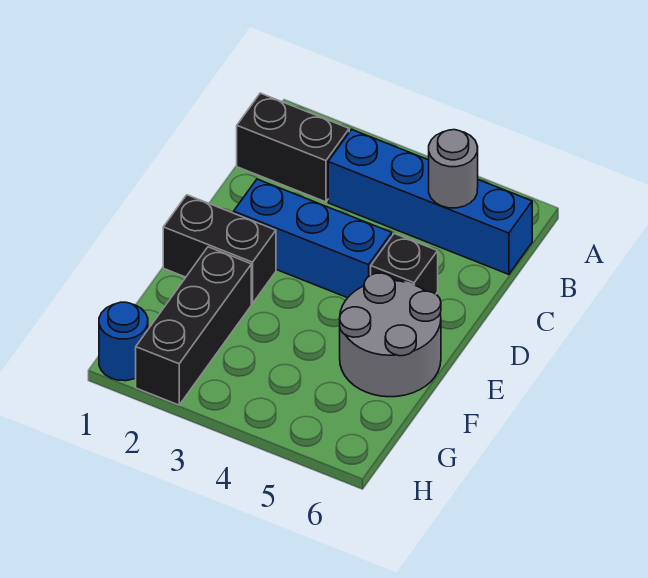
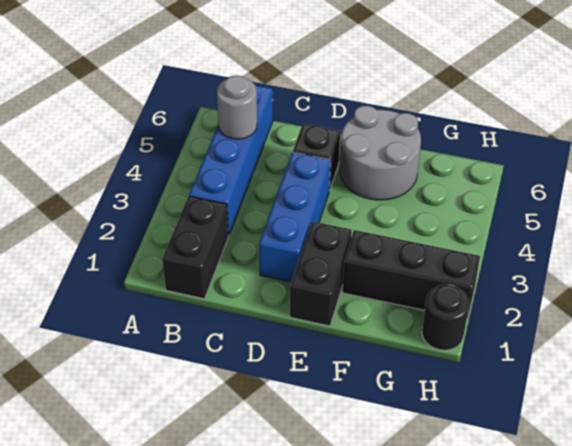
blue round brick H1 level 1 -> black round brick H1 level 1

